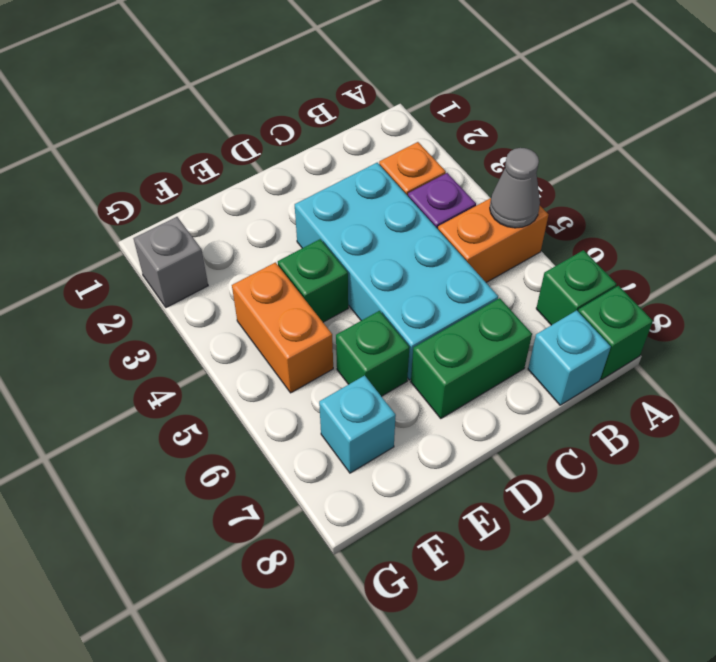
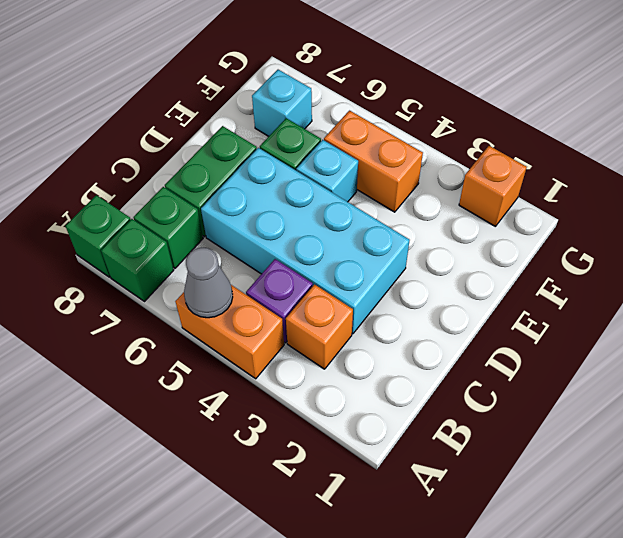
orange brick A5:B5 level 1 -> orange brick A4:A5 level 1
cyan brick B8 level 1 -> cyan brick E5 level 1
green brick E4 level 1 -> green brick B7 level 1
grey brick G2 level 1 -> orange brick G2 level 1

